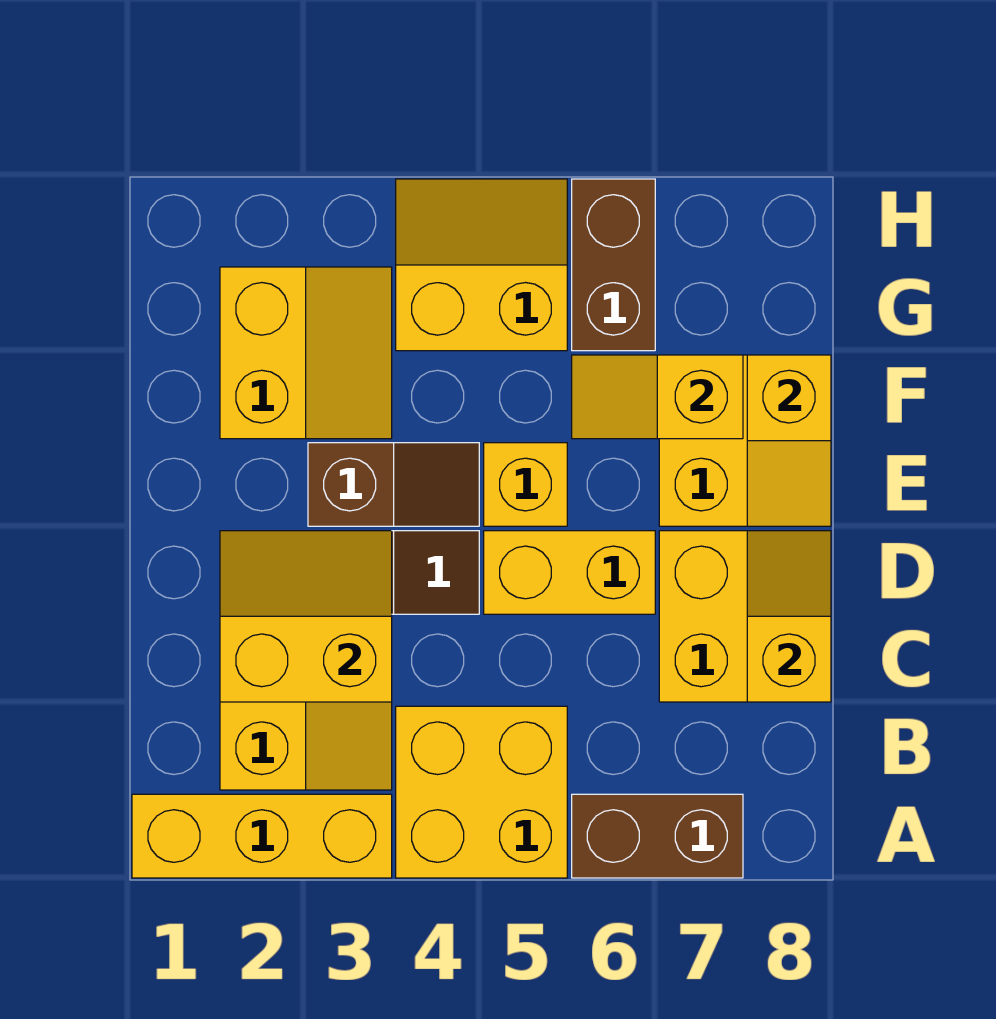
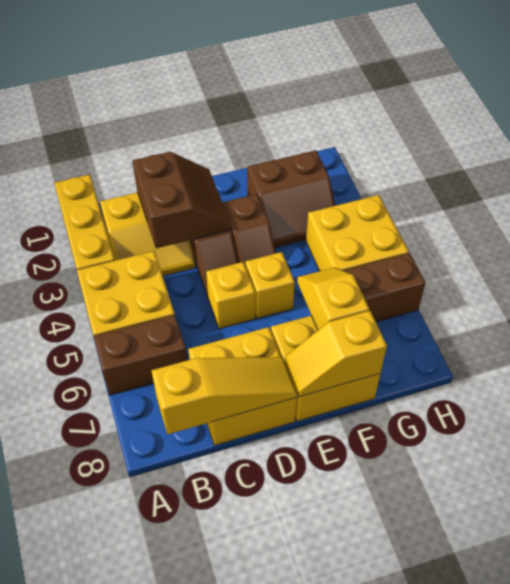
brown brick A6:A7 level 1 -> brown brick A6:B6 level 1
yellow slope C2:D3 level 2 top C -> brown slope C2:D3 level 2 top C
yellow slope C8:D8 level 2 top C -> yellow slope B8:D8 level 2 top B
yellow brick D5:D6 level 1 -> yellow brick D5 level 1
yellow slope F2:G3 level 1 top 2 -> brown slope F2:G3 level 1 top 2
yellow slope G4:H5 level 1 top G -> yellow brick G4:H5 level 1

